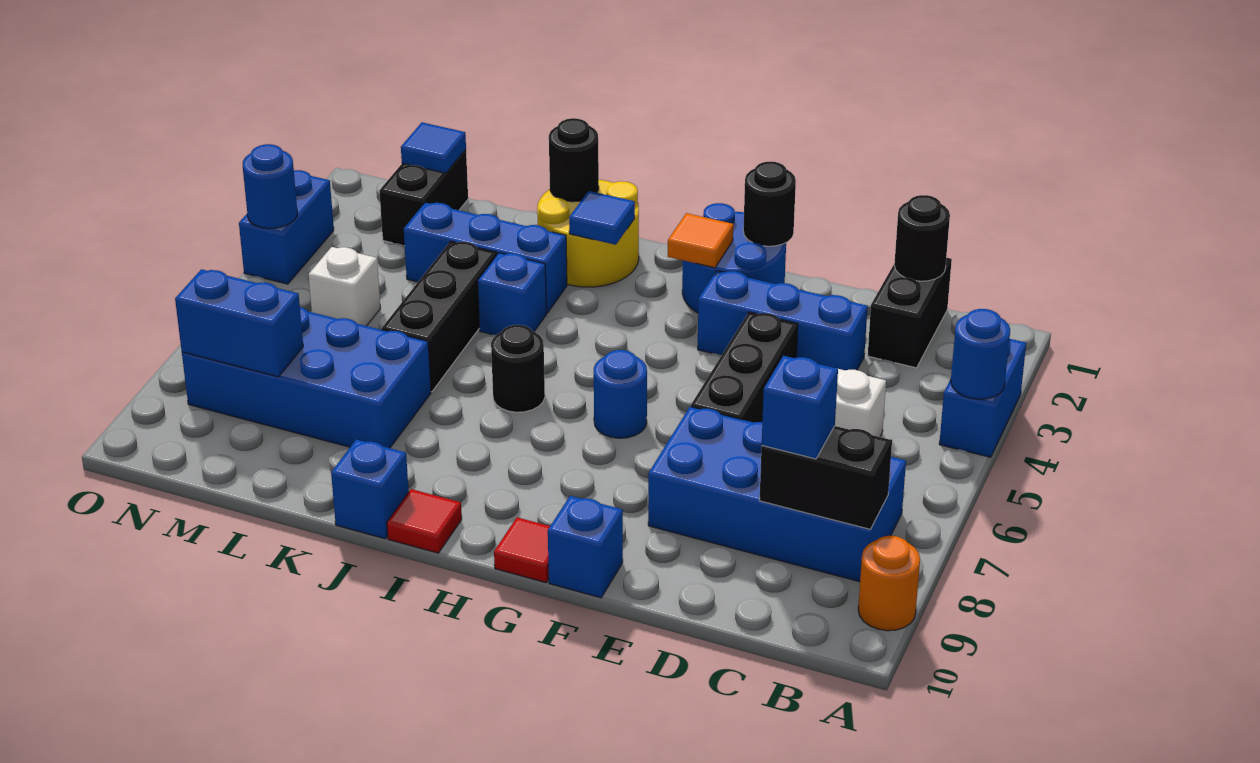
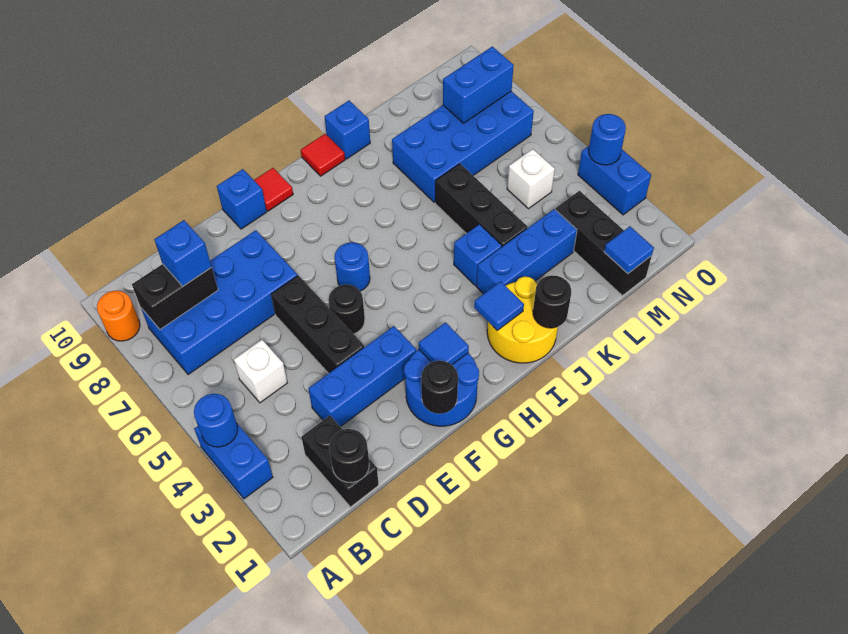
orange tile G2 level 2 -> blue tile G2 level 2
black round brick I6 level 1 -> black round brick F5 level 1
black brick M1:M2 level 1 -> black brick M1:M3 level 1

